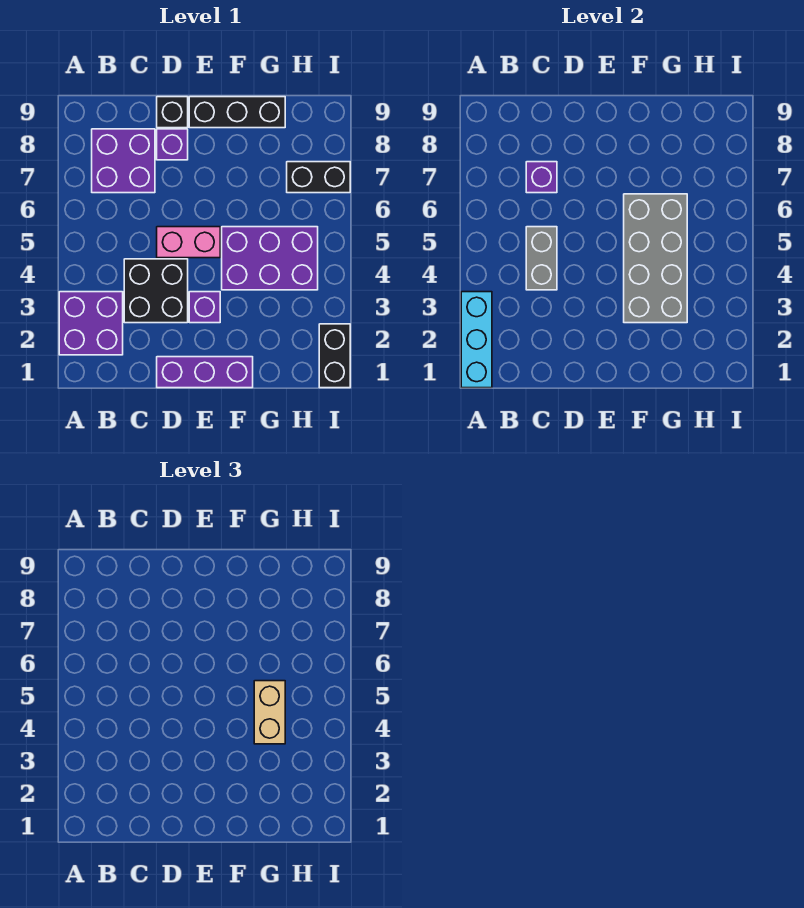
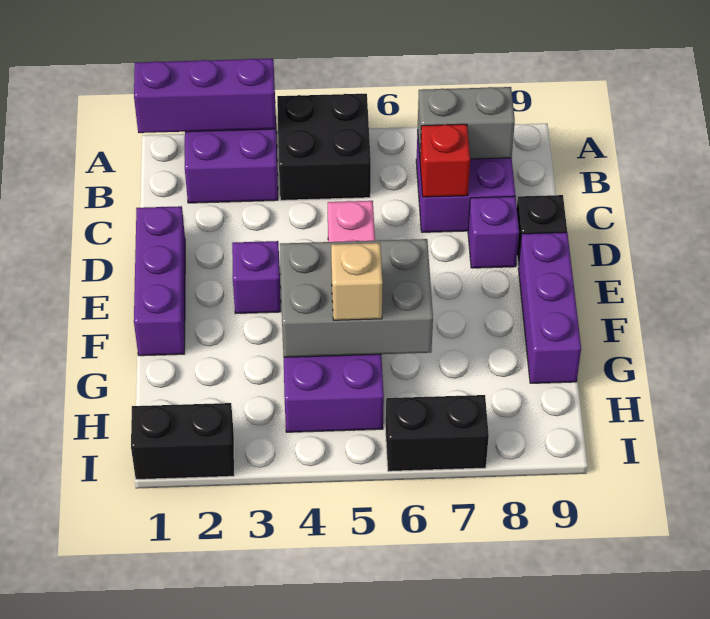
cyan brick A1:A3 level 2 -> purple brick A1:A3 level 2
black brick C3:D4 level 1 -> black brick A4:B5 level 1
grey brick C4:C5 level 2 -> grey brick B7:B8 level 2
purple brick C7 level 2 -> red brick C7 level 2
black brick E9:G9 level 1 -> purple brick E9:G9 level 1
grey brick F3:G6 level 2 -> grey brick F4:G6 level 2
tan brick G4:G5 level 3 -> tan brick G5 level 3
black brick H7:I7 level 1 -> black brick I6:I7 level 1

